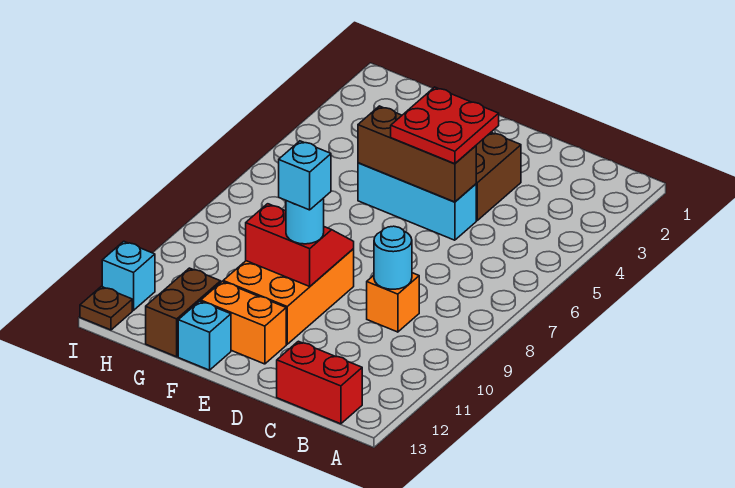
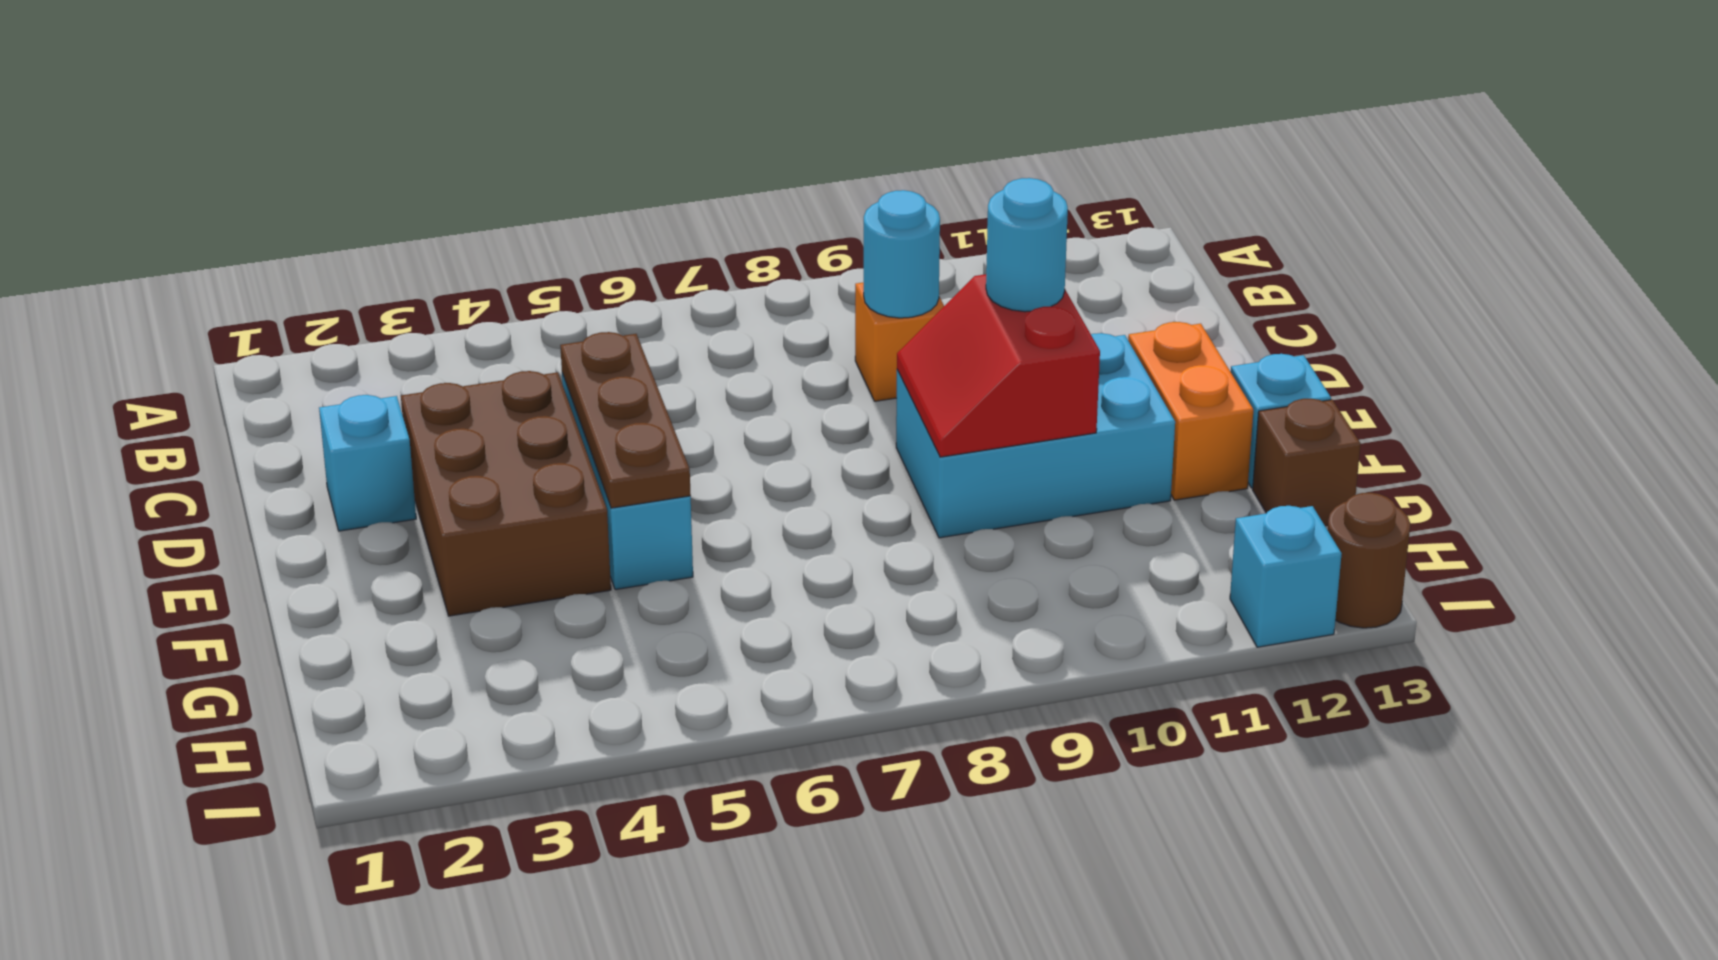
red brick B13:C13 level 1 -> none
red plate D4:E5 level 3 -> none
brown brick D5:F5 level 2 -> brown plate D5:F5 level 2
orange brick E9:F11 level 1 -> cyan brick E9:F11 level 1
cyan brick E10 level 4 -> cyan brick D2 level 1
brown brick G12:G13 level 1 -> brown brick G13 level 1
brown plate I13 level 1 -> brown round brick I13 level 1

